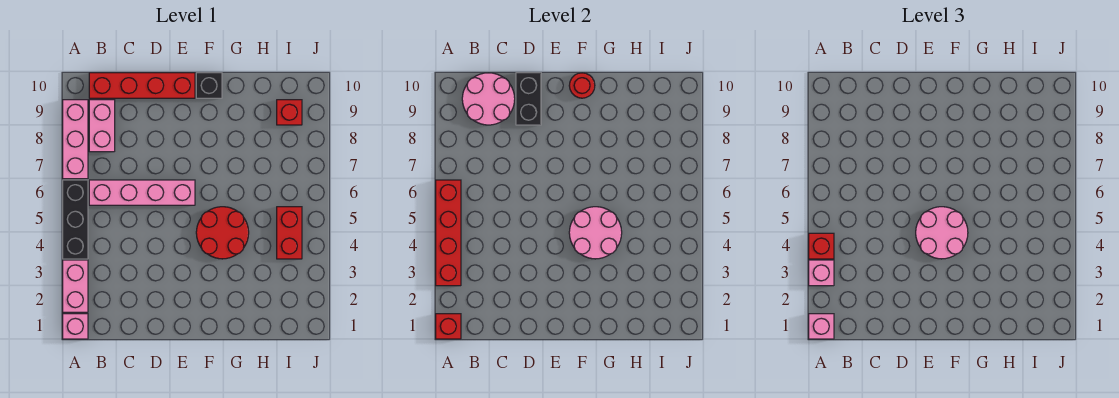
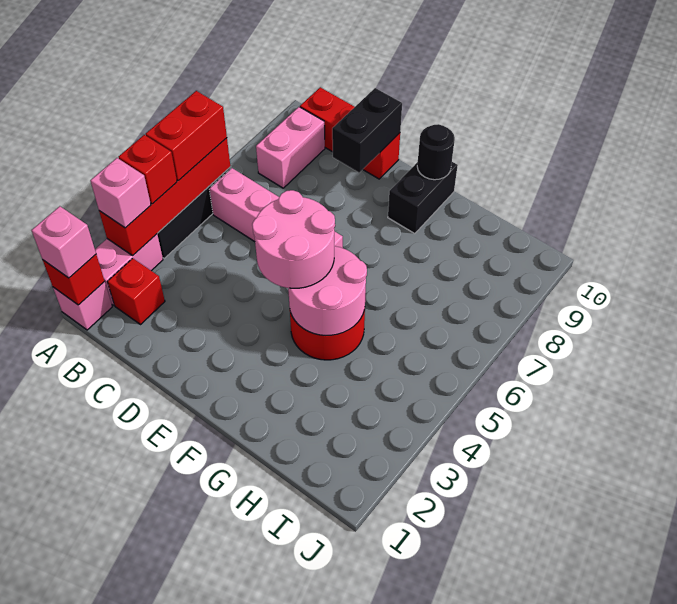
pink brick A7:A9 level 1 -> none
pink round brick B9:C10 level 2 -> none
red brick B10:E10 level 1 -> red brick B10:D10 level 1
black brick F10 level 1 -> black brick F9:F10 level 1
red round brick F10 level 2 -> black round brick F10 level 2
red brick I4:I5 level 1 -> red brick A5:A6 level 3
red brick I9 level 1 -> red brick B2 level 1

